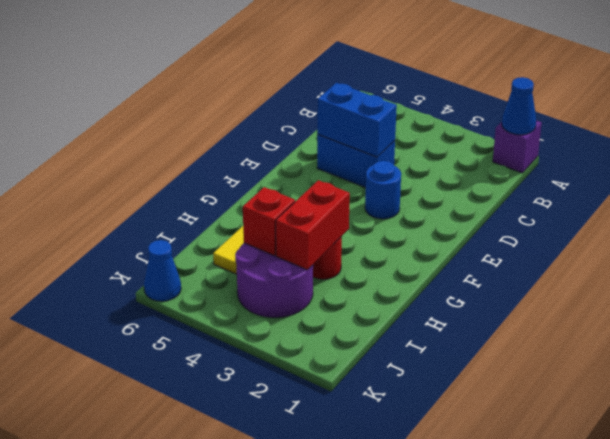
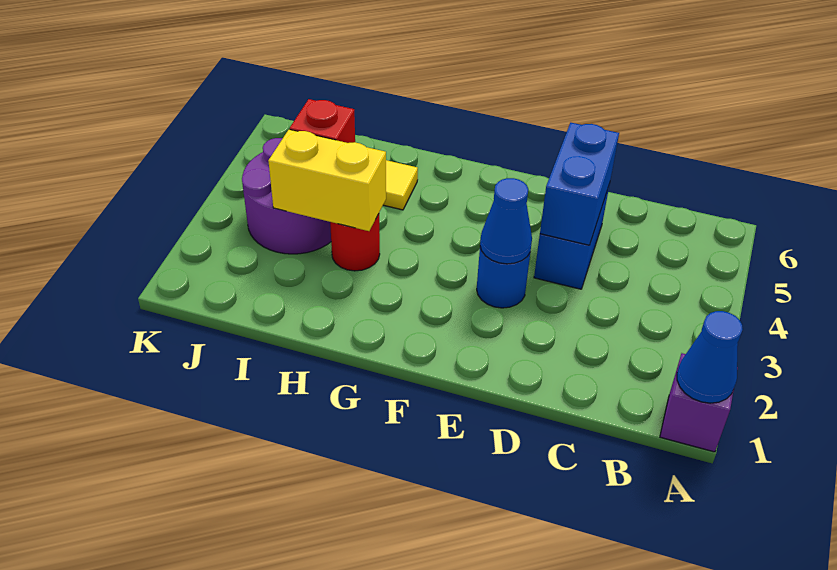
red brick H3:I3 level 2 -> yellow brick H3:I3 level 2
blue cone K6 level 1 -> blue cone E3 level 2

